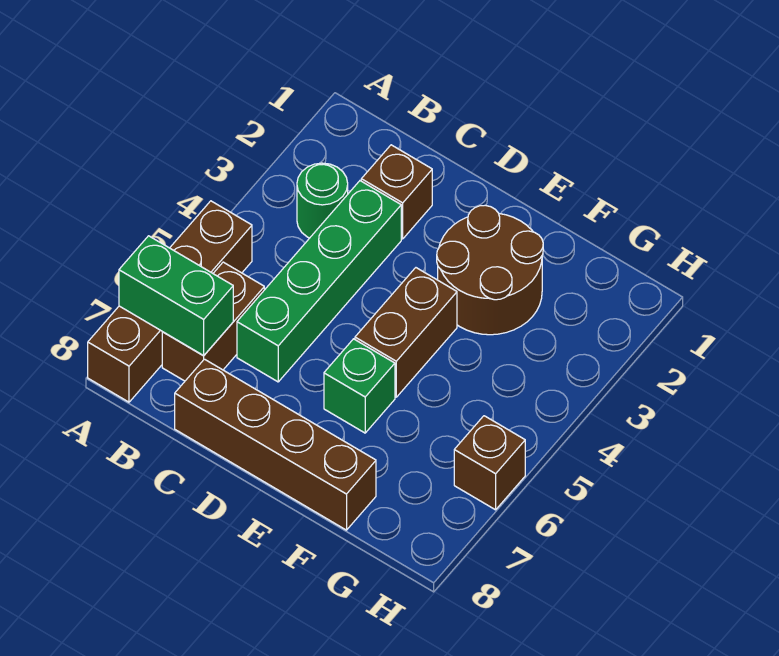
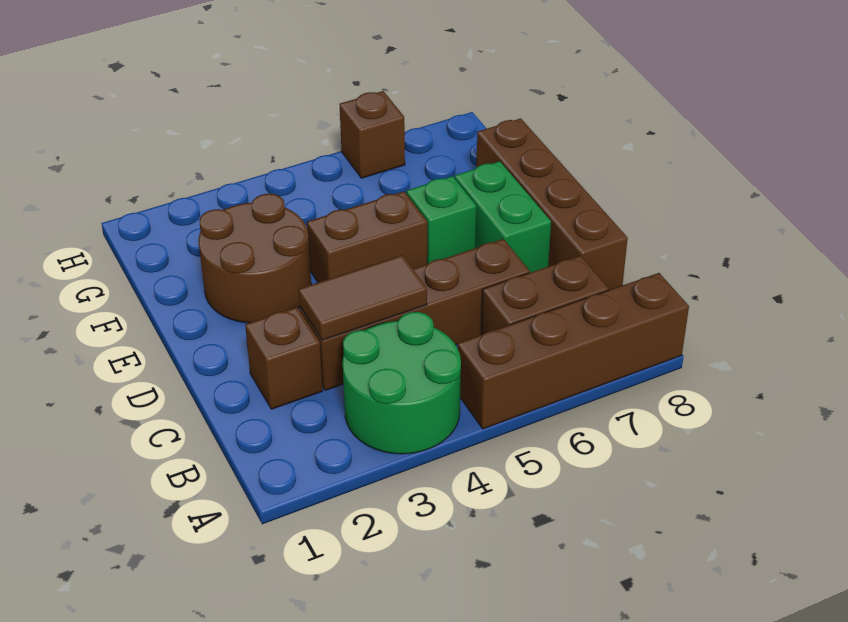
green brick A7:B7 level 2 -> green brick D7:E7 level 1
green round brick B3 level 1 -> green round brick A3:B4 level 1
green brick C3:C6 level 1 -> brown brick C3:C6 level 1
none -> brown tile C3:C4 level 2

